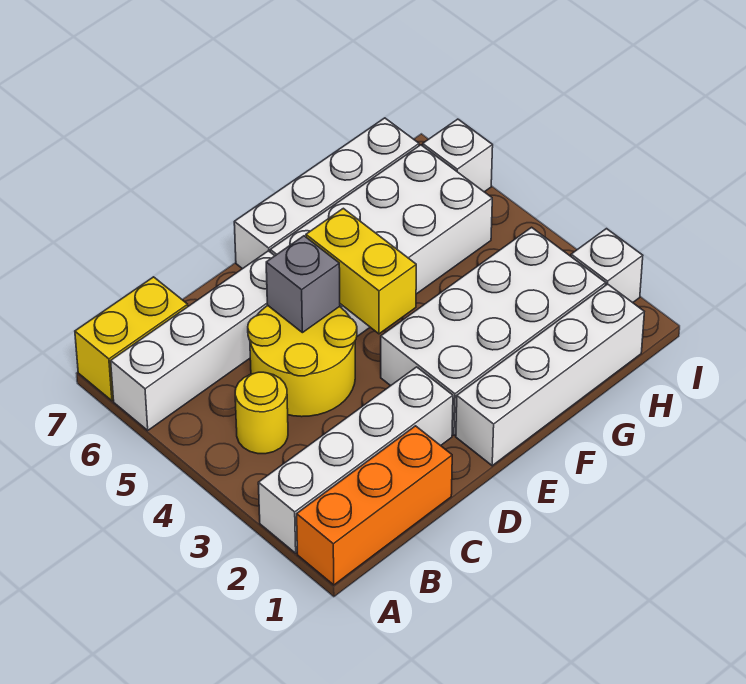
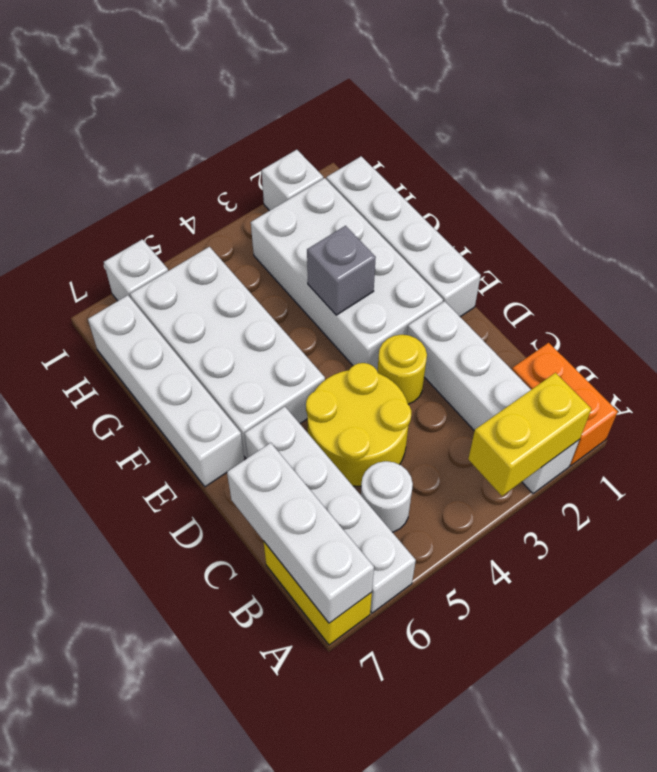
orange brick A1:C1 level 1 -> orange brick A1:B1 level 1
none -> white brick A7:C7 level 2
yellow round brick B4 level 1 -> yellow round brick D3 level 1
none -> white round brick B5 level 1
grey brick D5 level 2 -> grey brick F3 level 2
yellow brick E4:E5 level 2 -> yellow brick A2:A3 level 2

